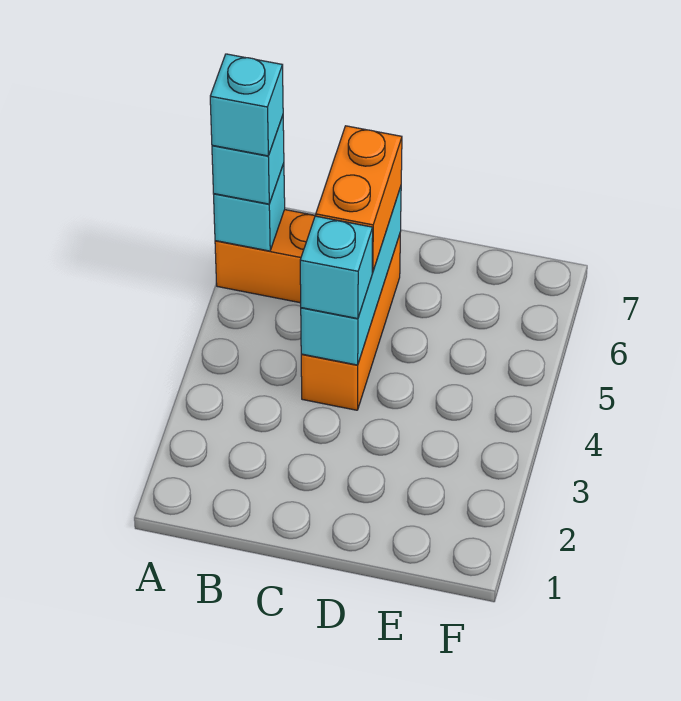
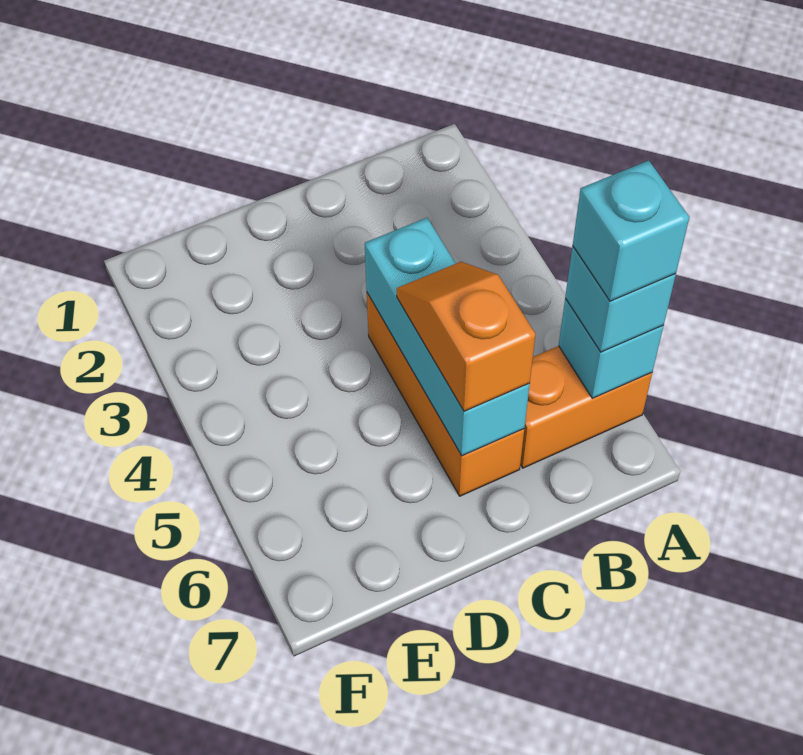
cyan brick C4 level 3 -> none
orange brick C5:C6 level 3 -> orange slope C5:C6 level 3 top 6

